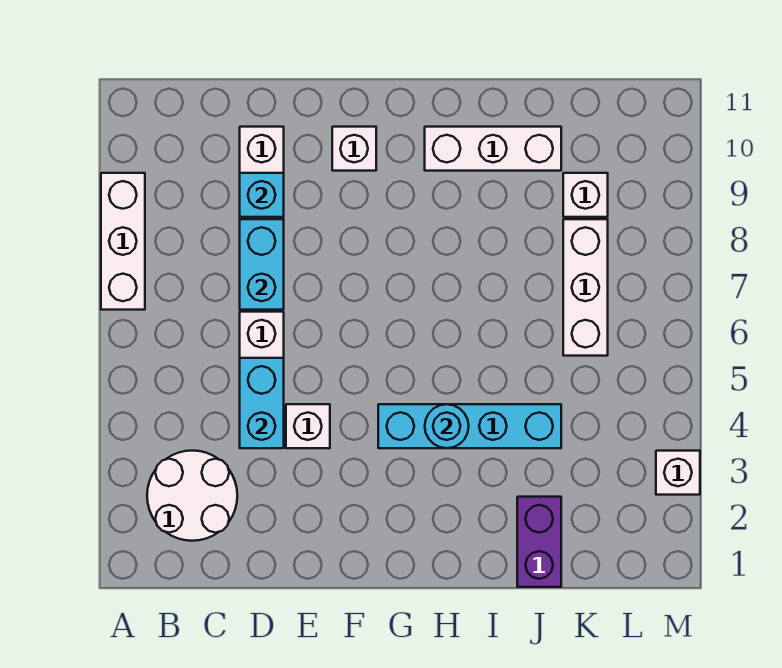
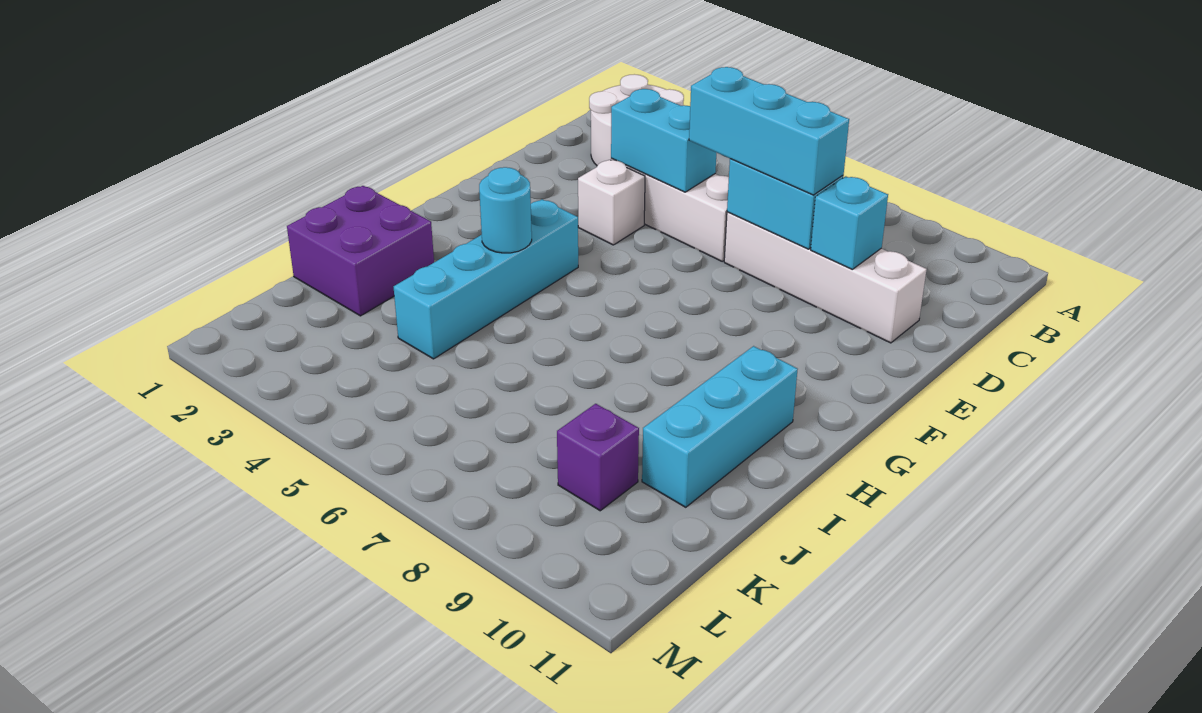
white brick A7:A9 level 1 -> none
none -> cyan brick D6:D8 level 3
white brick F10 level 1 -> none
white brick H10:J10 level 1 -> cyan brick H10:J10 level 1
purple brick J1:J2 level 1 -> purple brick I1:J2 level 1
white brick K6:K8 level 1 -> none
white brick K9 level 1 -> purple brick K9 level 1
white brick M3 level 1 -> none

